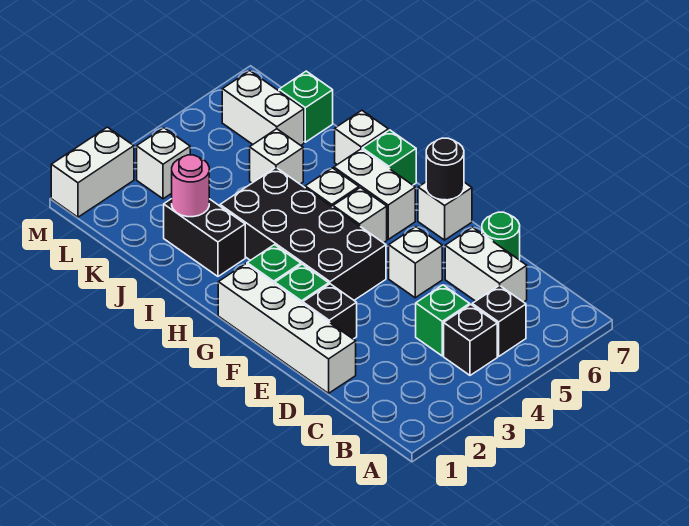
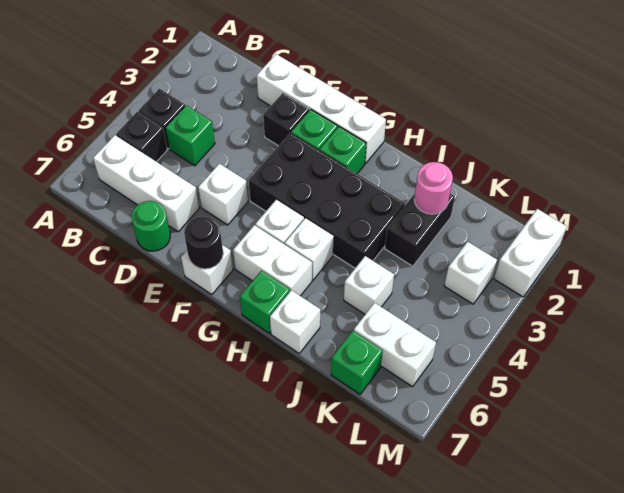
white brick C6:D6 level 1 -> white brick B6:D6 level 1
black brick I2:J2 level 1 -> black brick J2:J3 level 1

